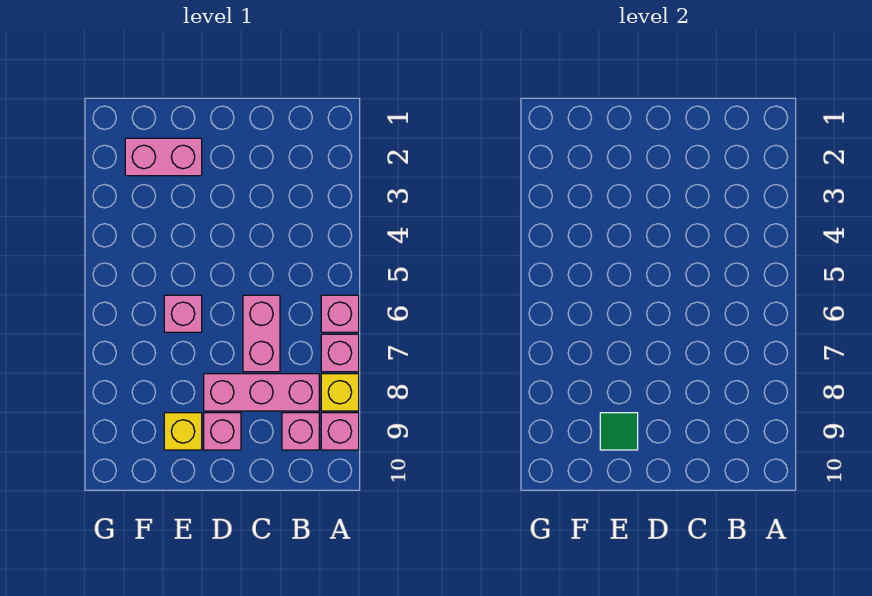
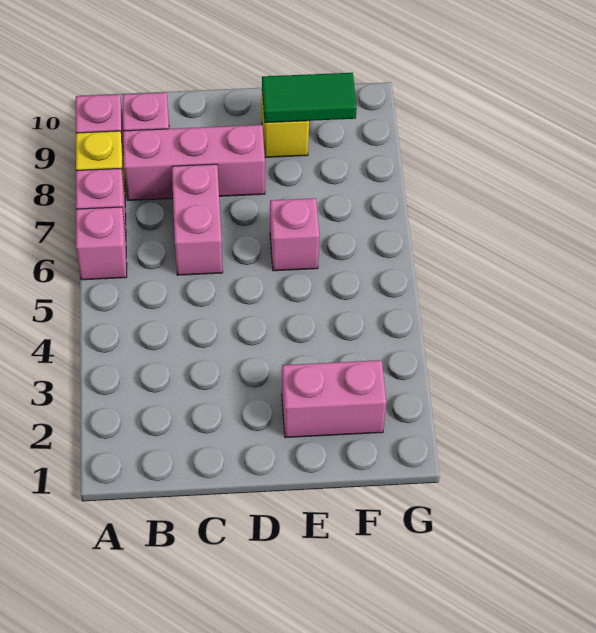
pink brick D9 level 1 -> none
green tile E9 level 2 -> green tile E9:F9 level 2

